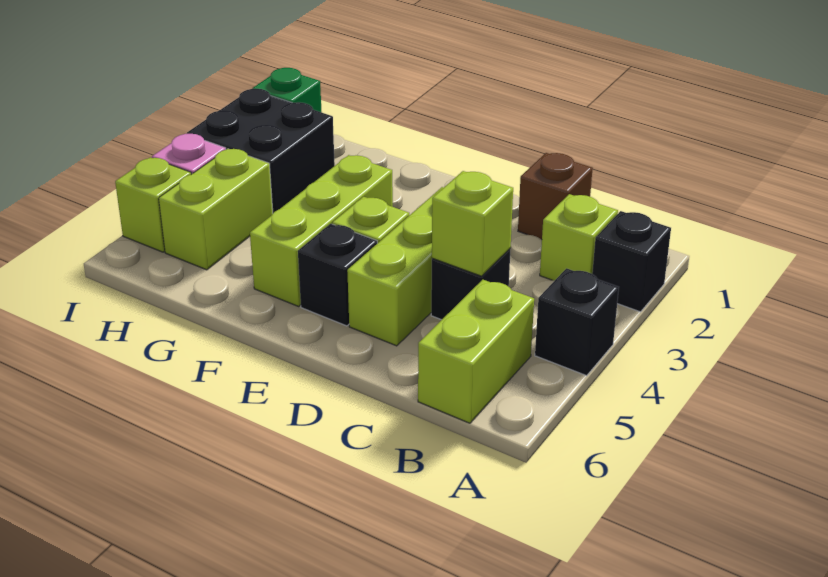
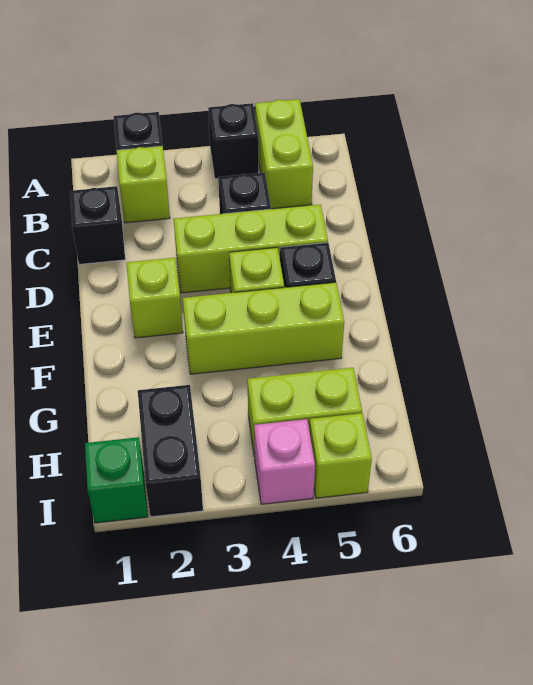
lime brick B5:B6 level 1 -> lime brick A5:B5 level 1
brown brick C1 level 1 -> black brick C1 level 1
lime brick C4 level 2 -> lime brick E2 level 1
black brick H2:I3 level 1 -> black brick H2:I2 level 1

